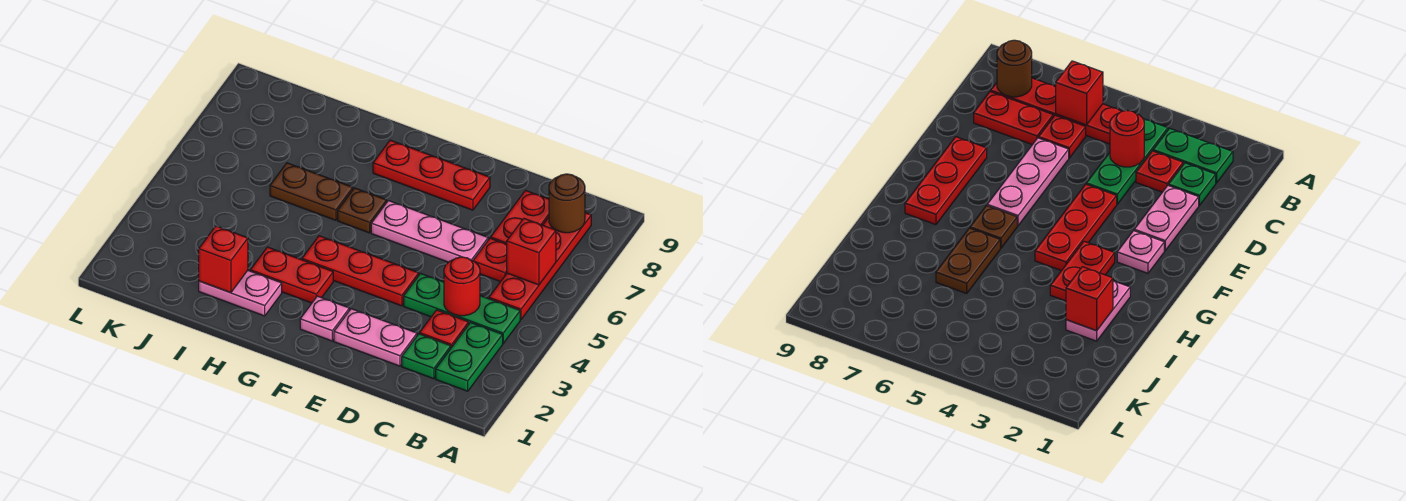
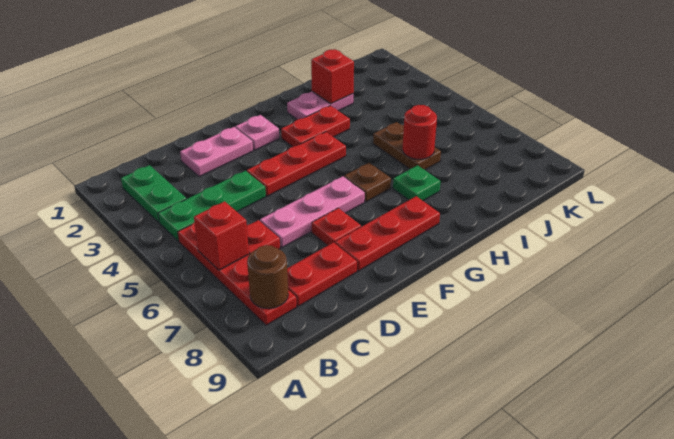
green plate C2 level 1 -> green plate H7 level 1
red plate C3 level 1 -> red plate E7 level 1
red round brick C4 level 2 -> red round brick I6 level 2
red plate C7:C8 level 1 -> red plate C8:D8 level 1
brown plate H6:I6 level 1 -> brown plate I5:I6 level 1

